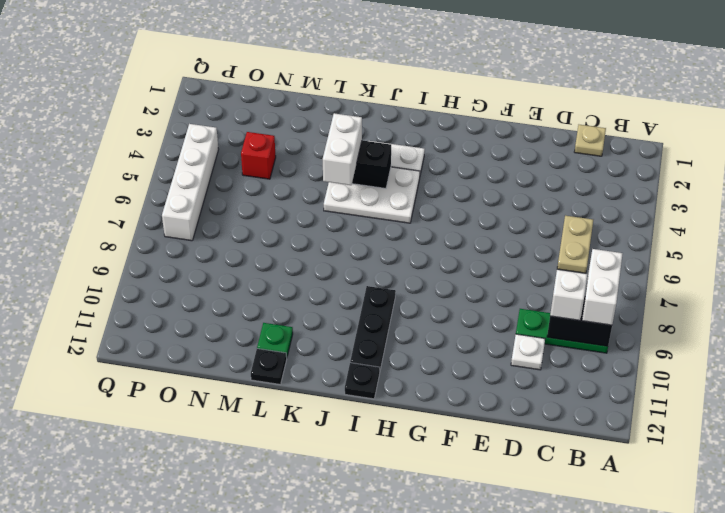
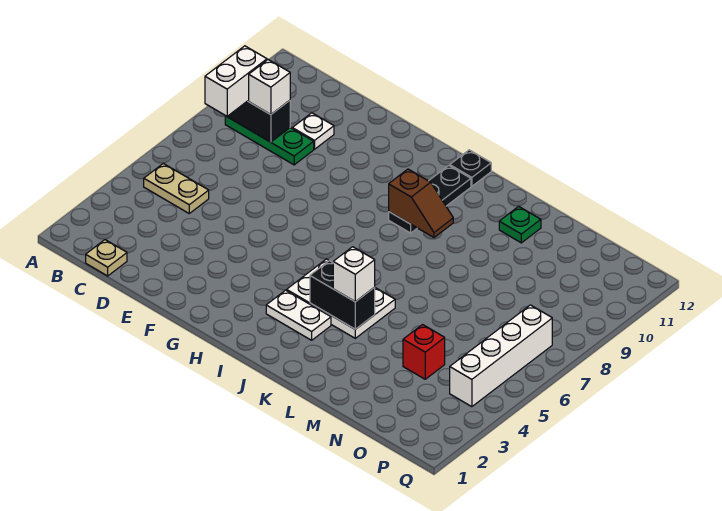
tan plate C5:C6 level 1 -> tan plate B5:C5 level 1
none -> brown slope I9:J9 level 2 top I
white brick K4:K5 level 3 -> white brick K4 level 3
black plate L12 level 1 -> none

